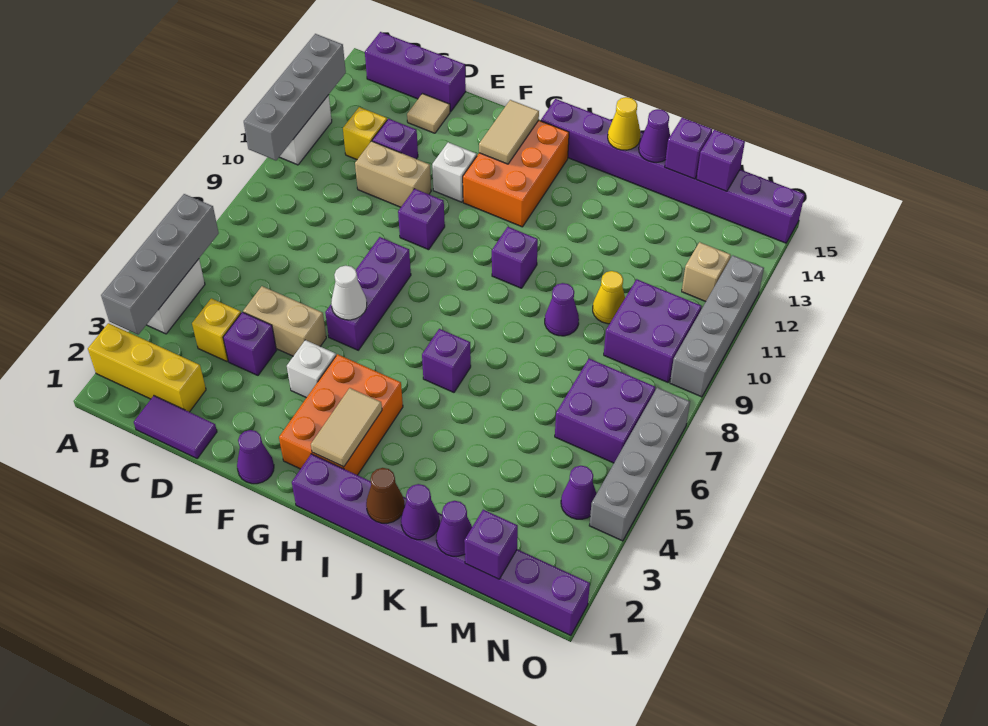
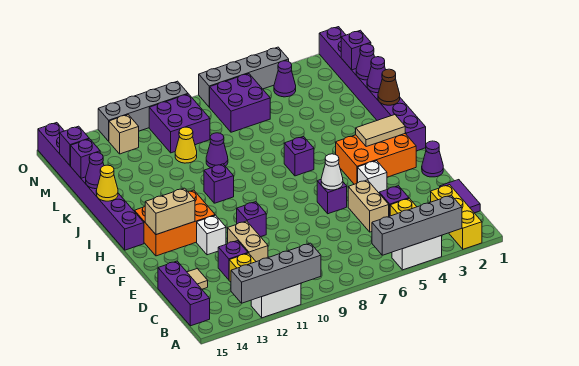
purple brick F6:F8 level 1 -> purple brick F6 level 1
tan tile G13:G14 level 2 -> tan brick G13:G14 level 2

